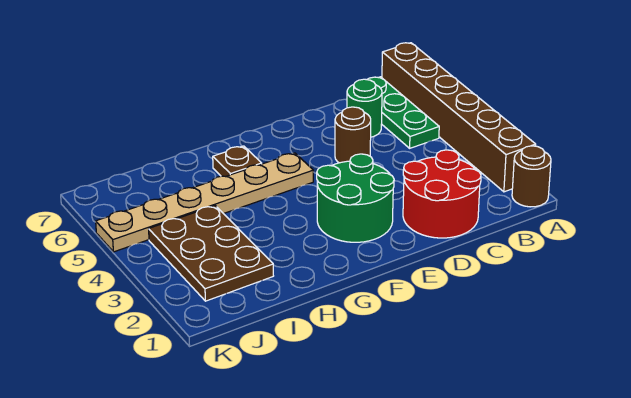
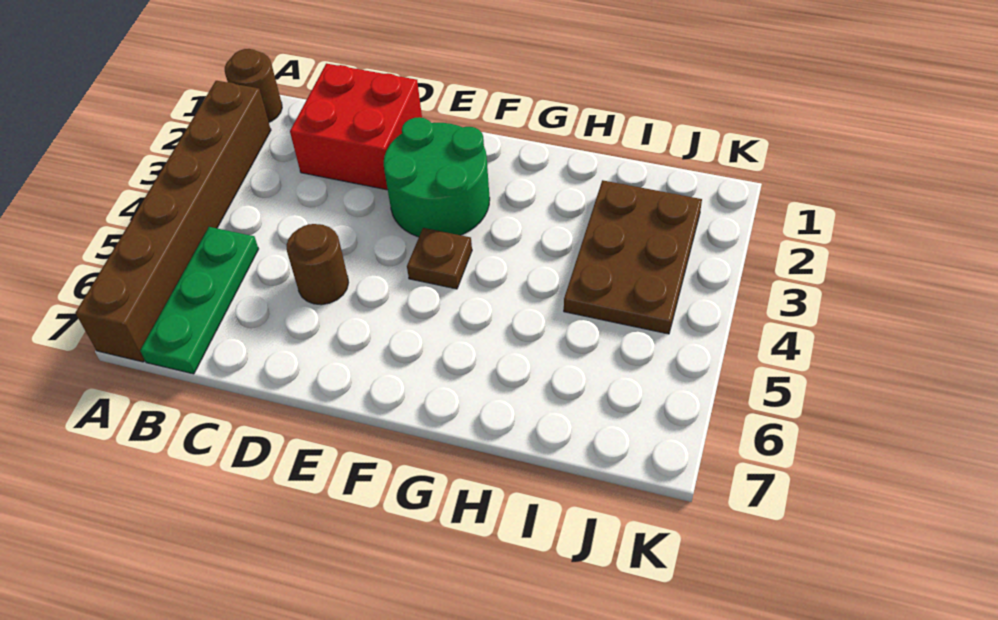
red round brick C1:D2 level 1 -> red brick C1:D2 level 1
green round brick C6 level 1 -> none
tan plate F5:K5 level 1 -> none
brown plate G6 level 1 -> brown plate F4 level 1

